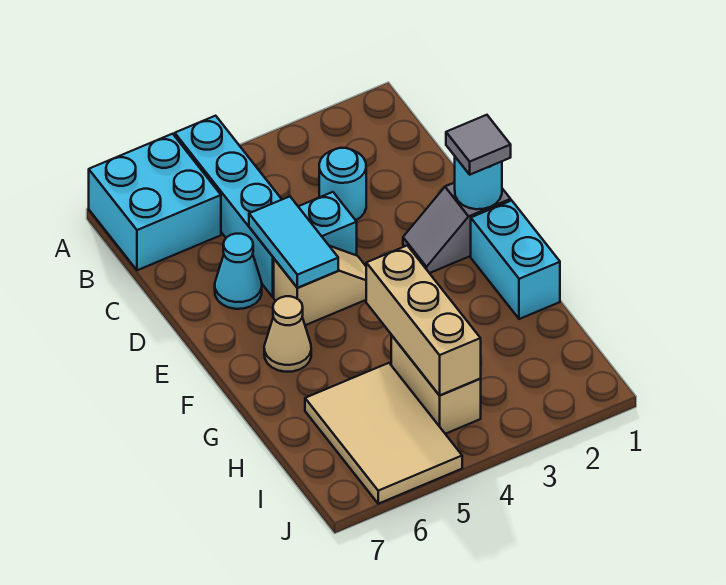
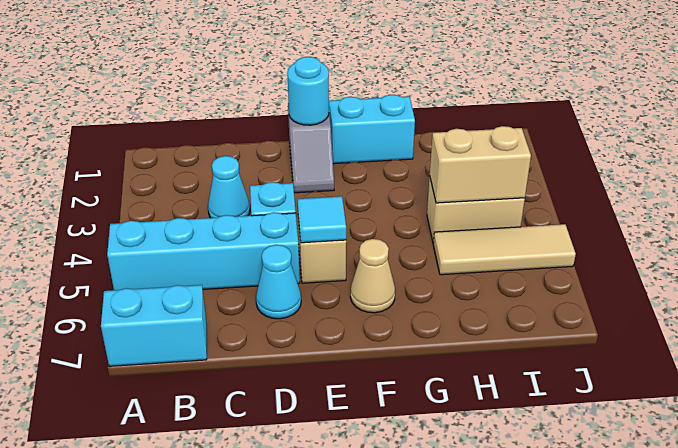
cyan brick A6:B7 level 1 -> cyan brick A7:B7 level 1
cyan round brick C3 level 1 -> cyan cone C3 level 1
cyan tile D5:E5 level 2 -> cyan tile E5 level 2
grey tile E1 level 3 -> none
tan brick G4:I4 level 2 -> tan brick H4:I4 level 2
tan tile H5:J6 level 1 -> tan tile H5:J5 level 1

